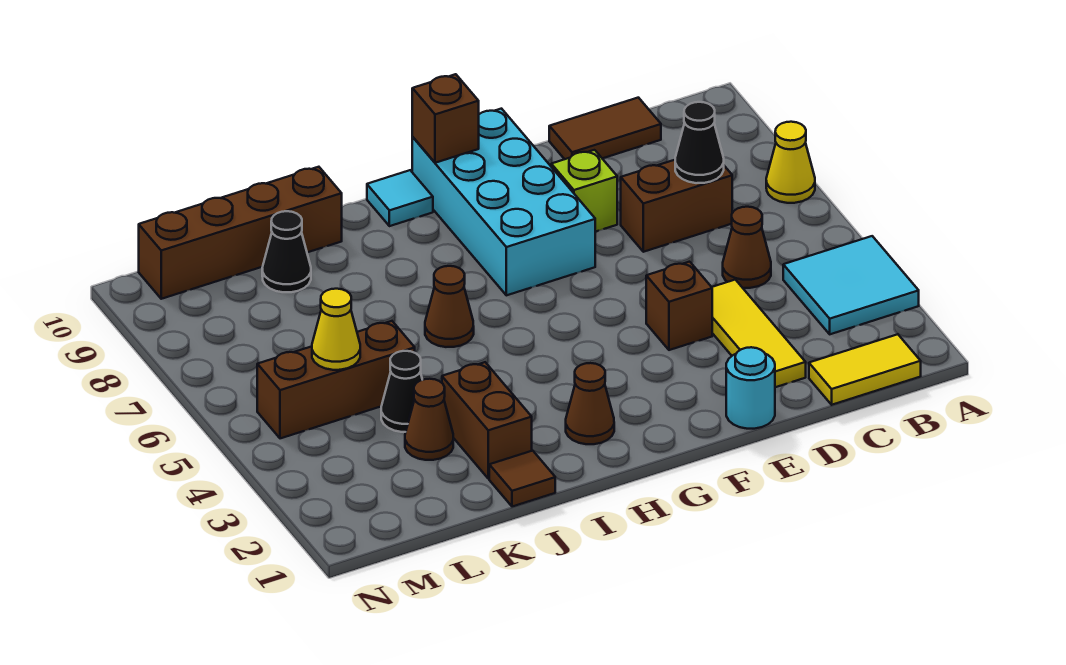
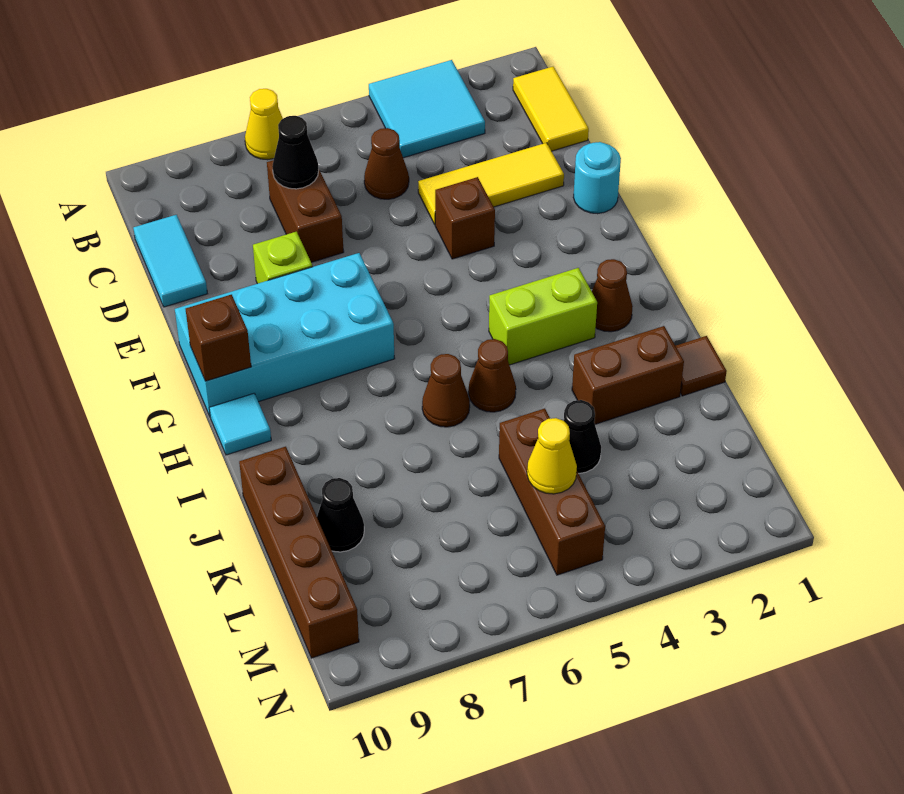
brown tile C10:D10 level 1 -> cyan tile C10:D10 level 1
none -> lime brick H3:H4 level 1
brown cone K3 level 1 -> brown cone I5 level 1

